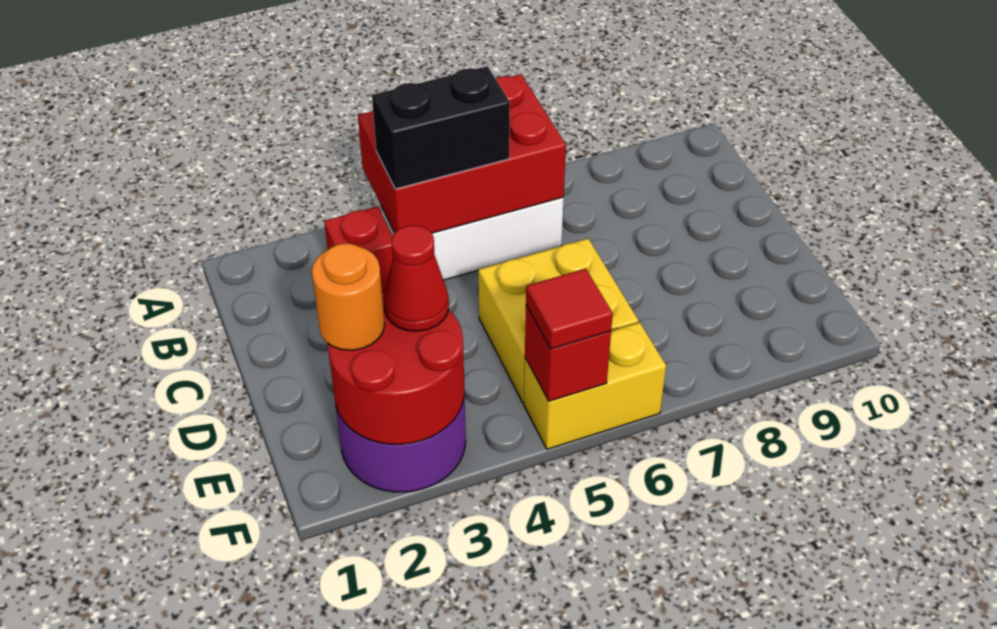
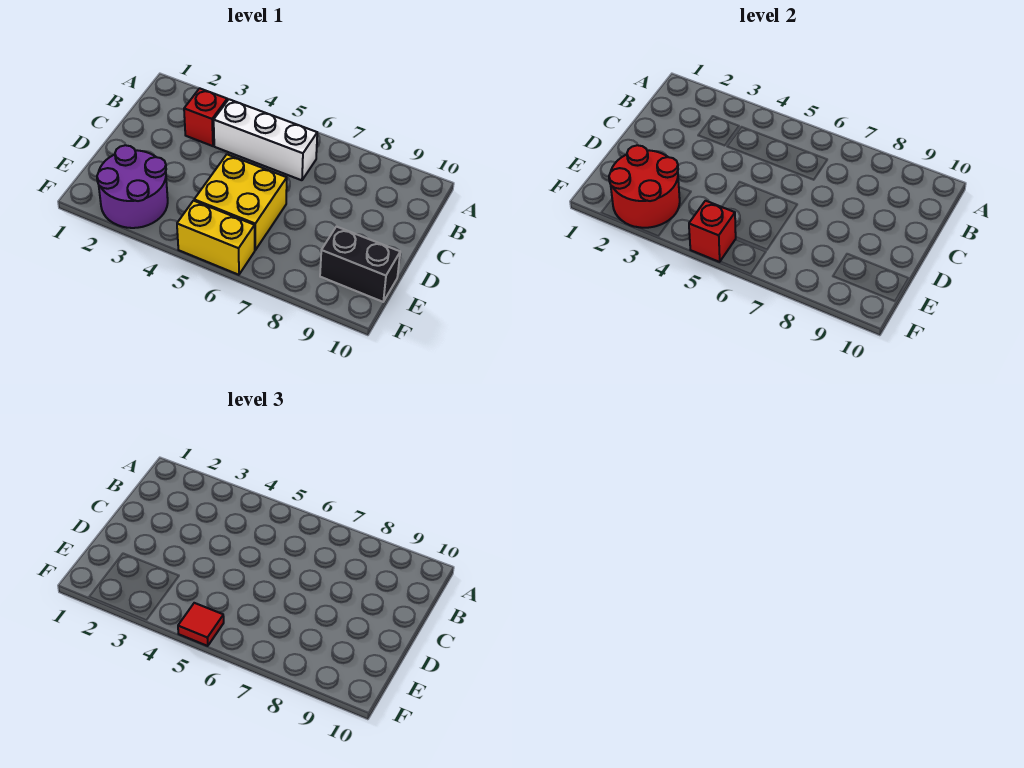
red brick A4:B6 level 2 -> none
black brick B4:B5 level 3 -> black brick E9:E10 level 1
orange round brick E2 level 3 -> none
red cone E3 level 3 -> none

